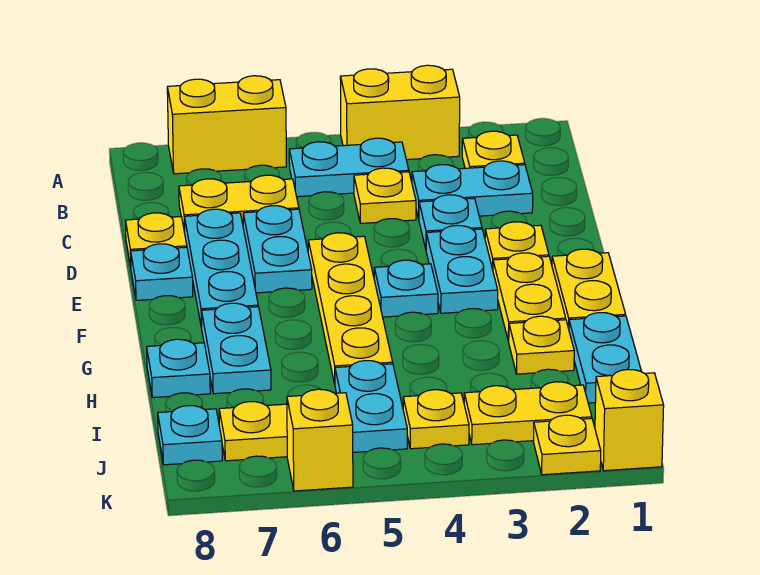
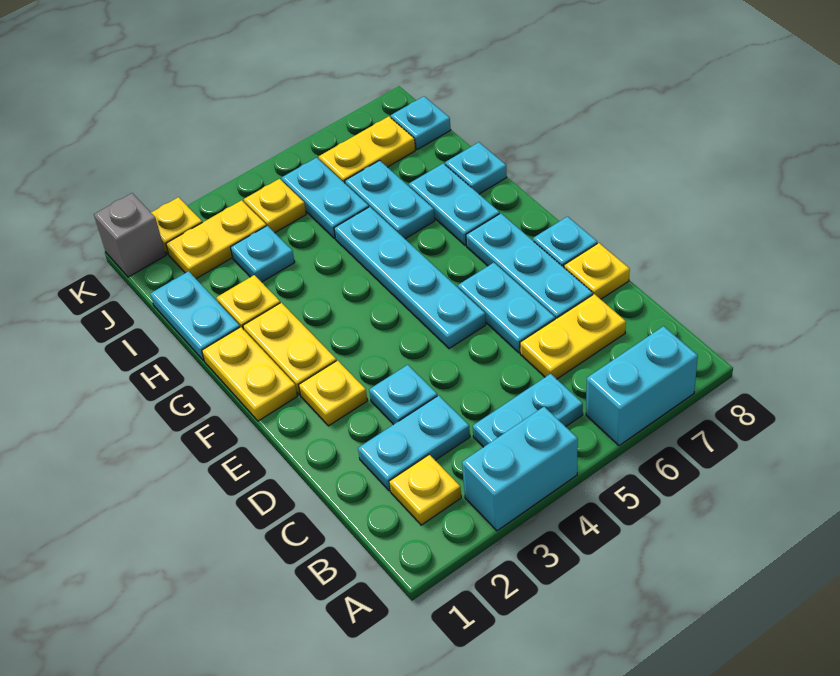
yellow brick A3:A4 level 1 -> cyan brick A3:A4 level 1
yellow brick A6:A7 level 1 -> cyan brick A6:A7 level 1
yellow plate C4 level 1 -> none
cyan plate E3:F3 level 1 -> cyan plate H6:I6 level 1
yellow plate E5:H5 level 1 -> cyan plate E5:H5 level 1
cyan plate F4 level 1 -> cyan plate I3 level 1
yellow brick K1 level 1 -> grey brick K1 level 1
yellow brick K6 level 1 -> none

